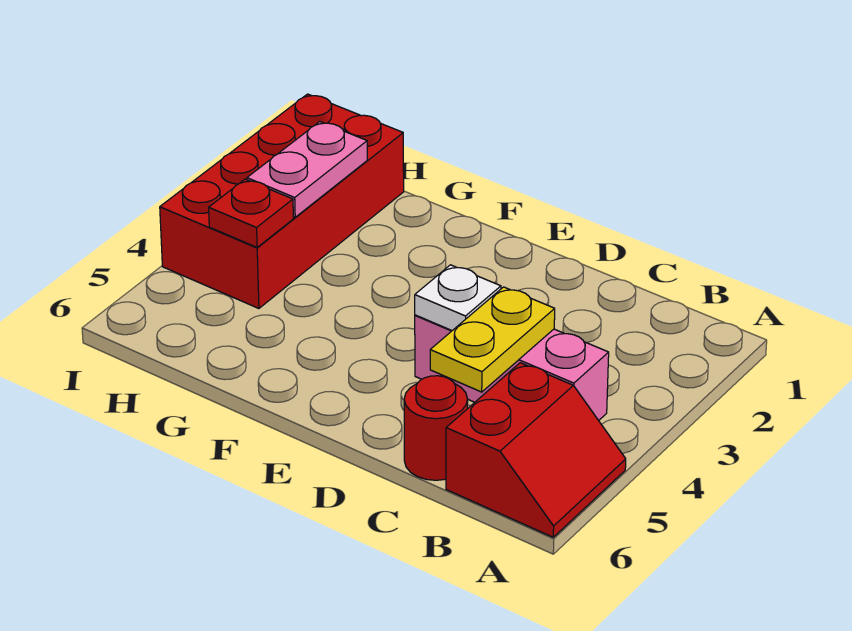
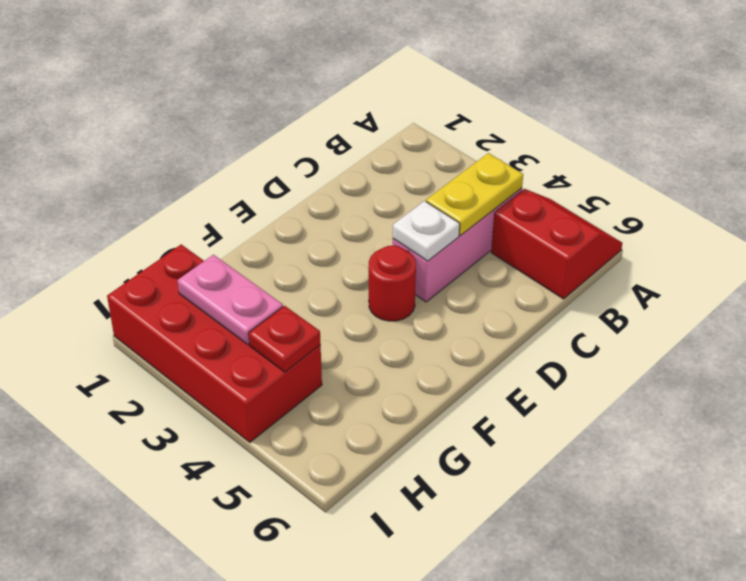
yellow plate C4:C5 level 2 -> yellow plate B4:C4 level 2
red round brick C6 level 1 -> red round brick E4 level 1

